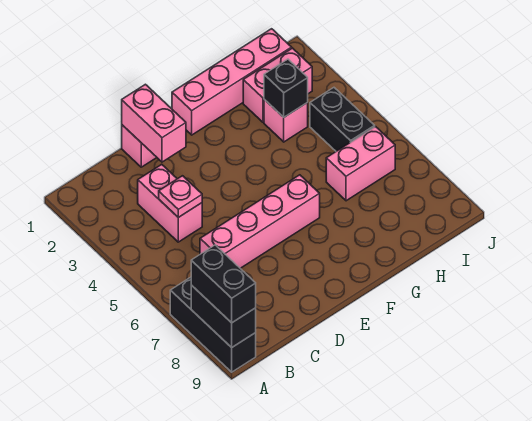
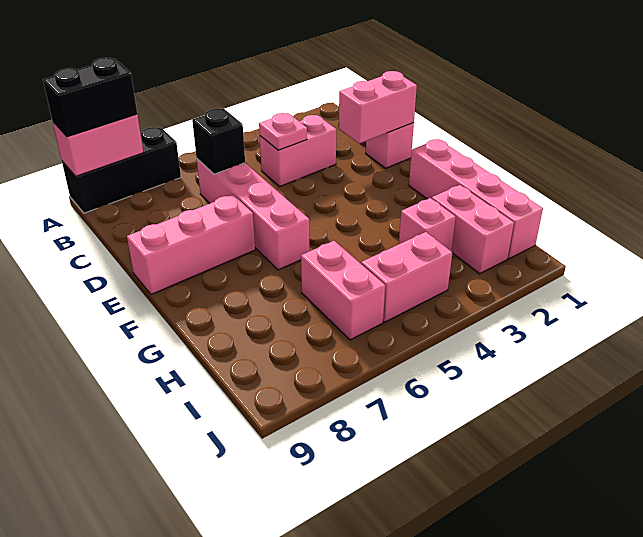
black brick A8:A9 level 2 -> pink brick A8:A9 level 2
none -> pink brick E7:E9 level 1
black brick H3 level 2 -> black brick C6 level 2
black brick I4:I5 level 1 -> pink brick I4:I5 level 1

